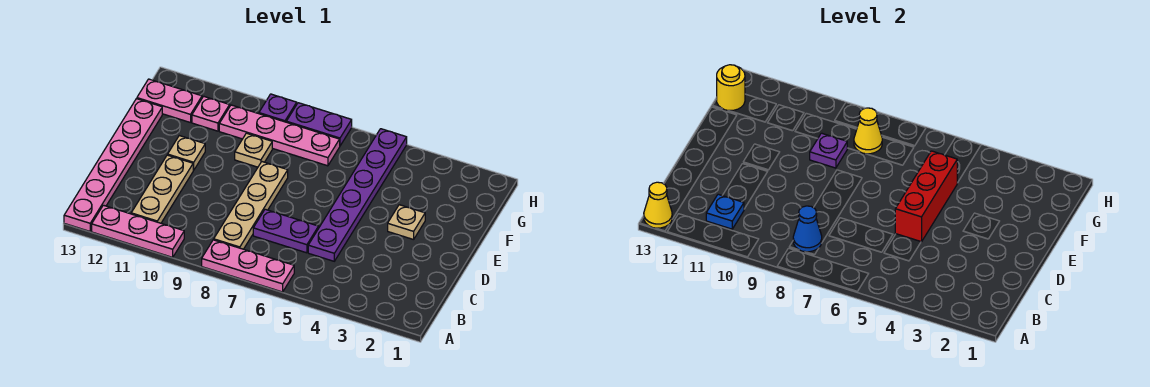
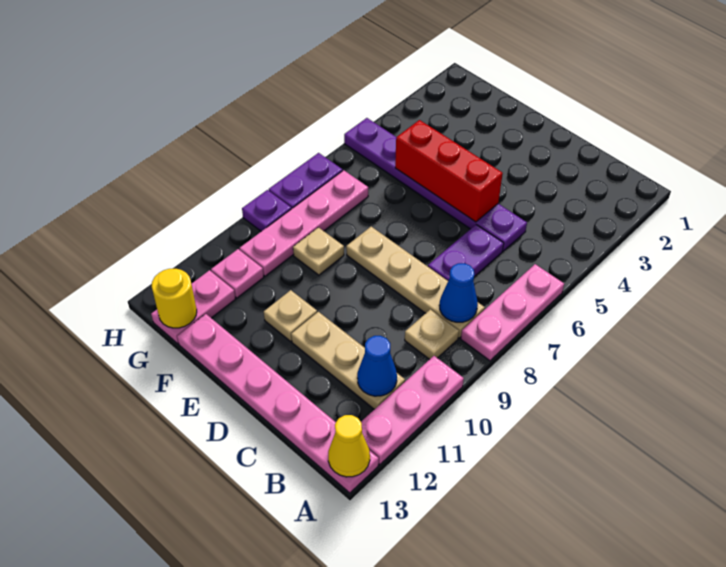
blue plate B11 level 2 -> blue cone B11 level 2
tan plate E3 level 1 -> tan plate B9 level 1
purple plate F9 level 2 -> none
yellow cone G8 level 2 -> none

